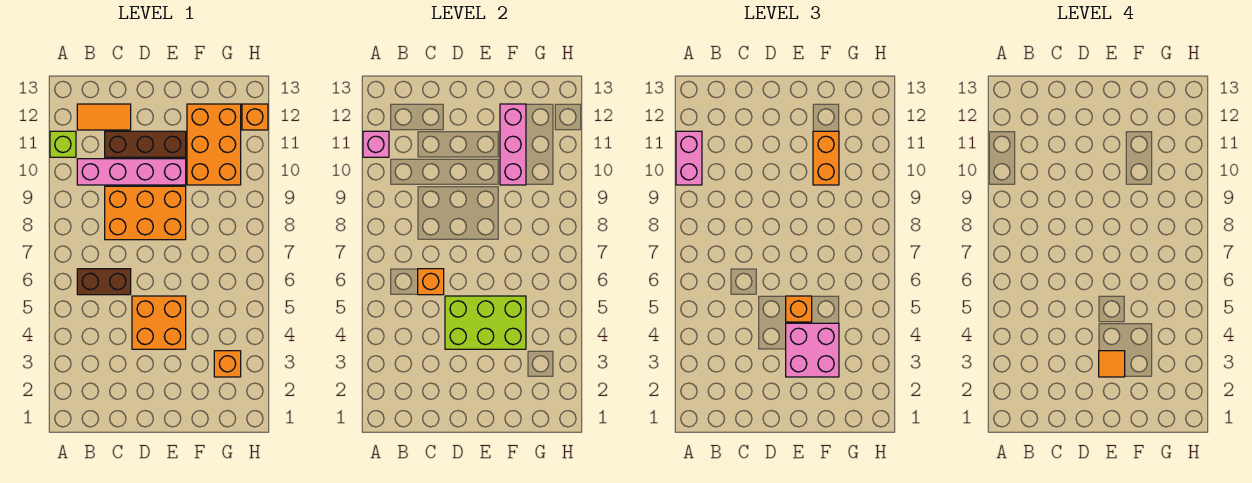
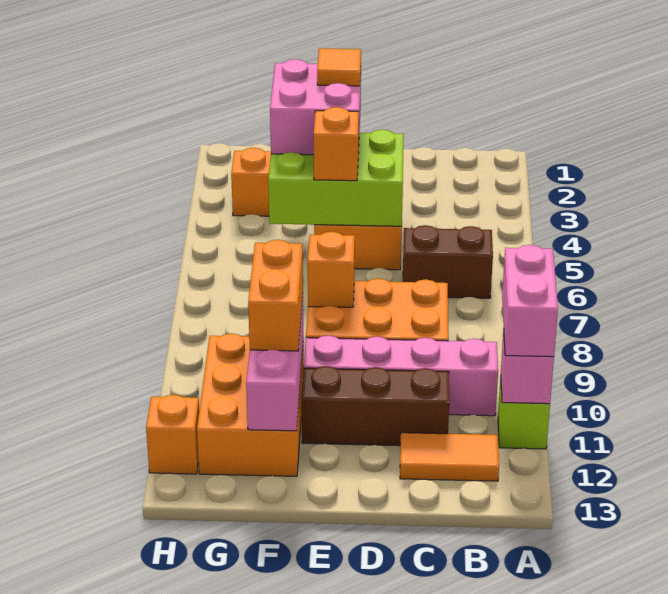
orange brick C6 level 2 -> orange brick E8 level 2

